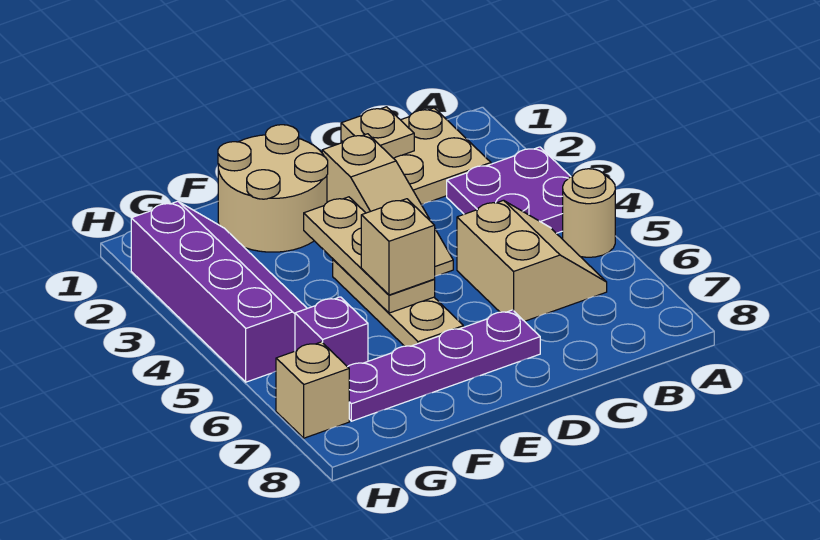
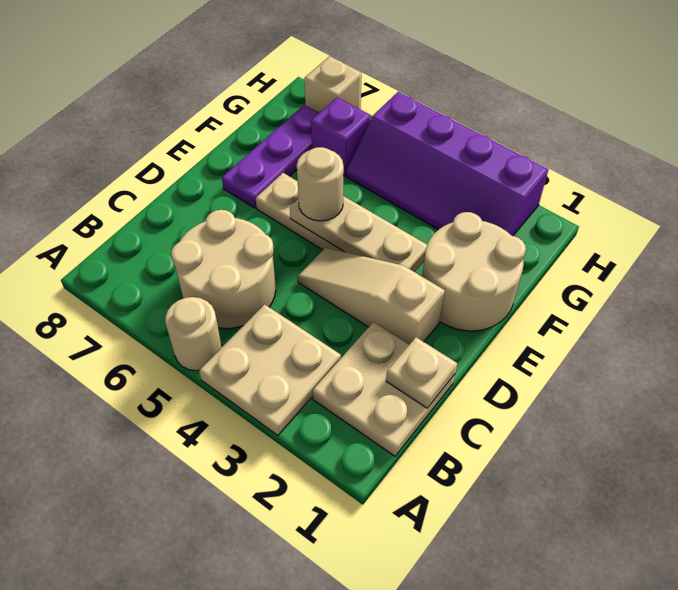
purple plate A3:B4 level 1 -> tan plate A3:B4 level 1
tan slope B5:C6 level 1 top C -> tan round brick B5:C6 level 1
purple plate D7:G7 level 1 -> purple plate E7:G7 level 1
tan brick E5 level 3 -> tan round brick E5 level 3

